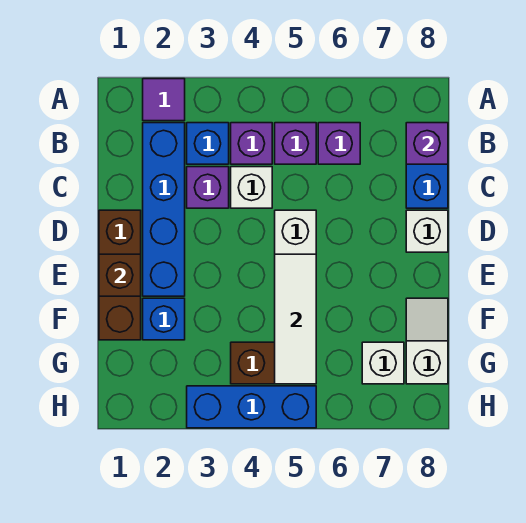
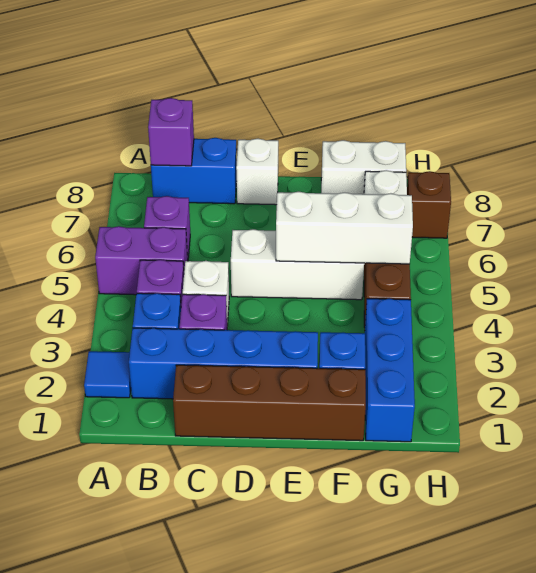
purple tile A2 level 1 -> blue tile A2 level 1
purple brick B5 level 1 -> purple brick A5:B5 level 1
brown brick D1:F1 level 1 -> brown brick C1:F1 level 1
brown brick E1 level 2 -> brown brick H7 level 1
white tile E5:G5 level 2 -> white brick E5:G5 level 2
white slope F8:G8 level 1 top G -> white brick F8:G8 level 1
blue brick H3:H5 level 1 -> blue brick G1:G3 level 1

